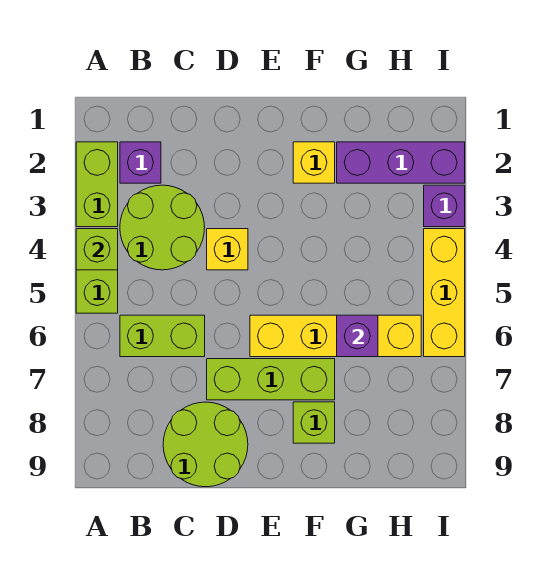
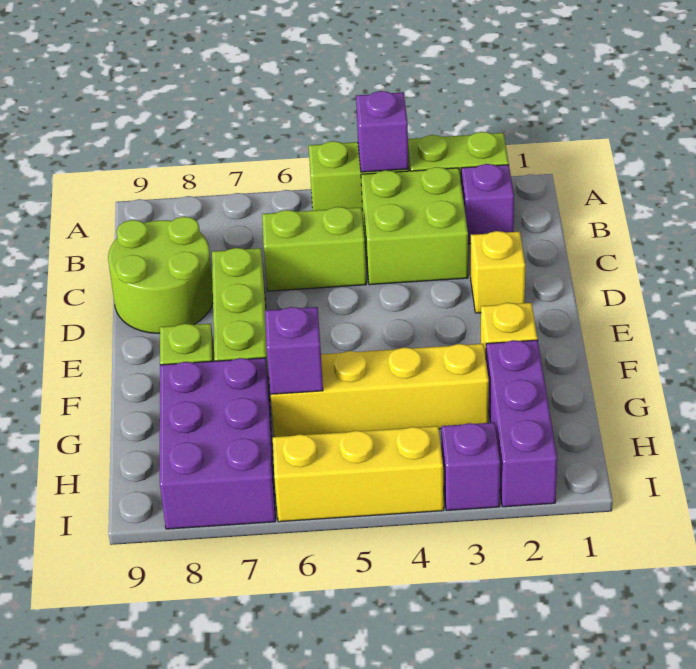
lime brick A4 level 2 -> purple brick A4 level 2
lime round brick B3:C4 level 1 -> lime brick B3:C4 level 1
lime brick B6:C6 level 1 -> lime brick C5:C6 level 1
yellow brick D4 level 1 -> yellow brick D2 level 1
yellow brick E6:H6 level 1 -> yellow brick G3:G6 level 1
none -> purple brick G7:I8 level 1

